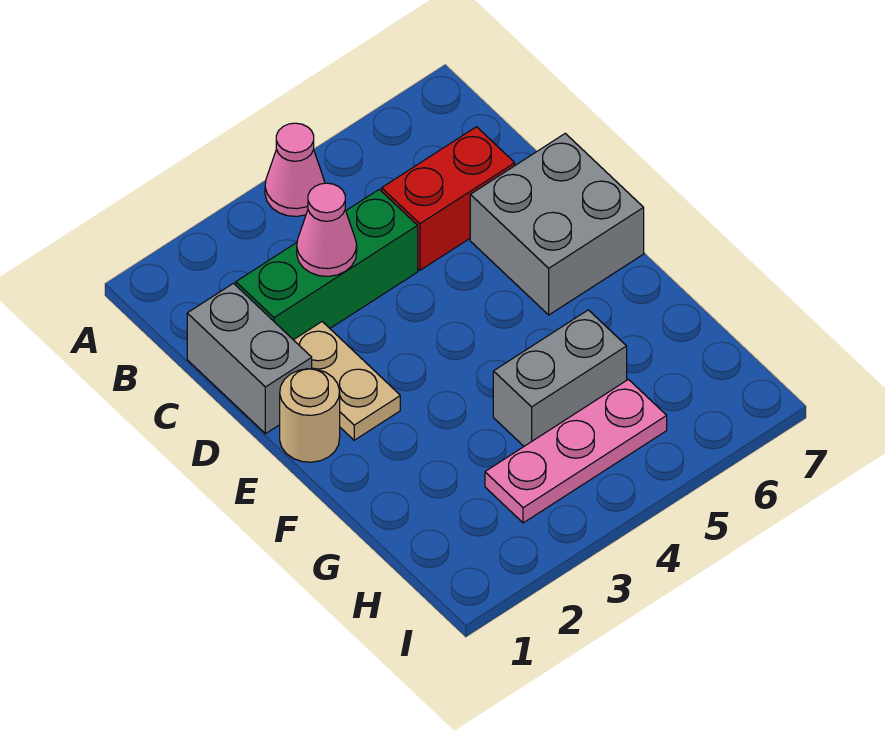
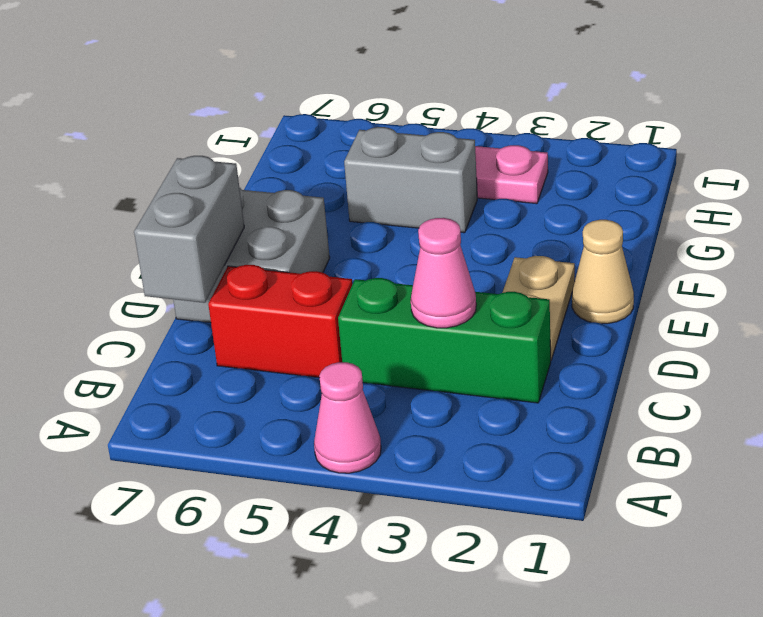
grey brick C1:D1 level 1 -> grey brick C7:D7 level 2
tan round brick E1 level 1 -> tan cone E1 level 1

